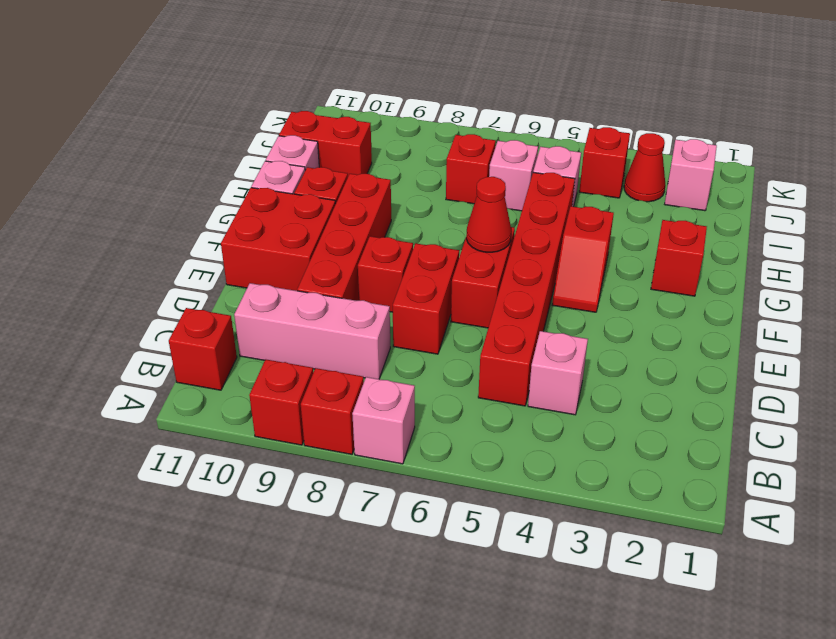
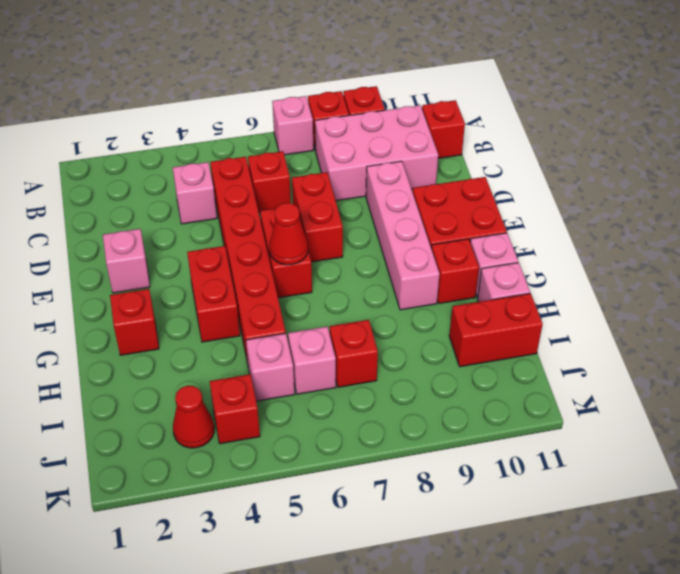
pink brick C8:C10 level 1 -> pink brick B8:C10 level 1
red brick D9:G9 level 1 -> pink brick D9:G9 level 1
red brick E8 level 1 -> red brick C6 level 1
red slope F4:G4 level 1 top G -> red brick F4:G4 level 1
pink brick J2 level 1 -> pink brick E2 level 1

